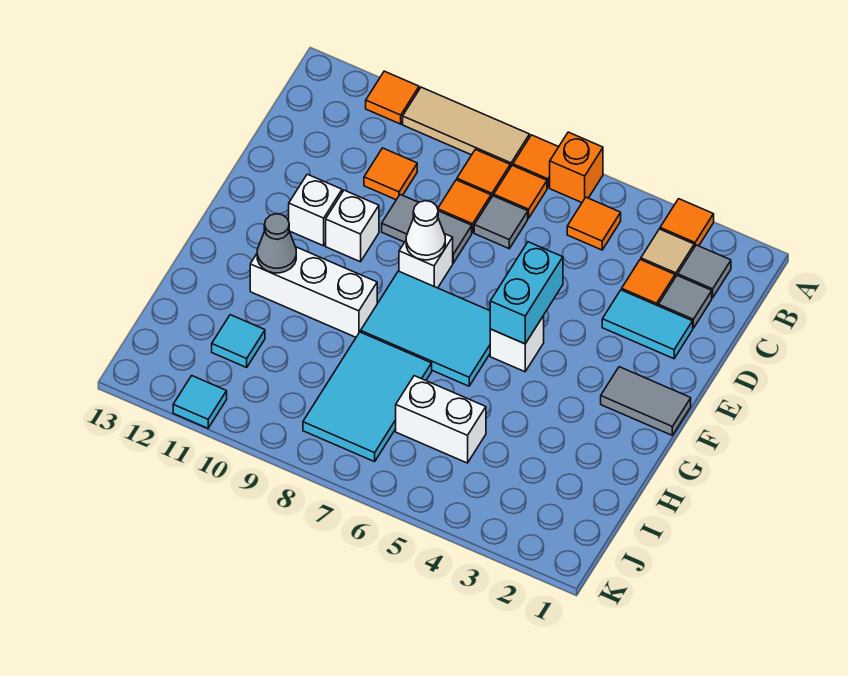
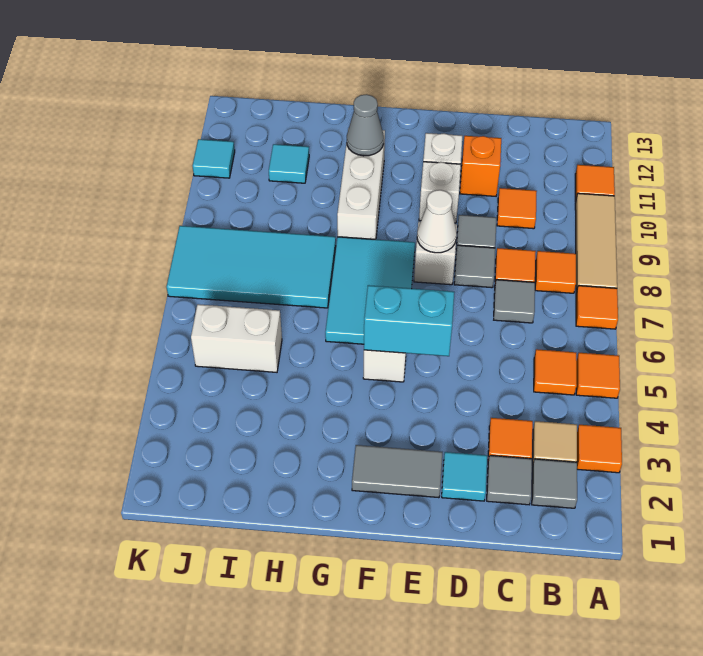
orange brick A6 level 1 -> orange brick D11 level 1
orange tile B7 level 1 -> orange tile A5 level 1
cyan tile D2:D3 level 1 -> cyan tile D2 level 1
grey tile F1:F2 level 1 -> grey tile E2:F2 level 1
cyan tile H7:J8 level 1 -> cyan tile H7:K8 level 1
white brick I5:I6 level 1 -> white brick I5:J5 level 1

